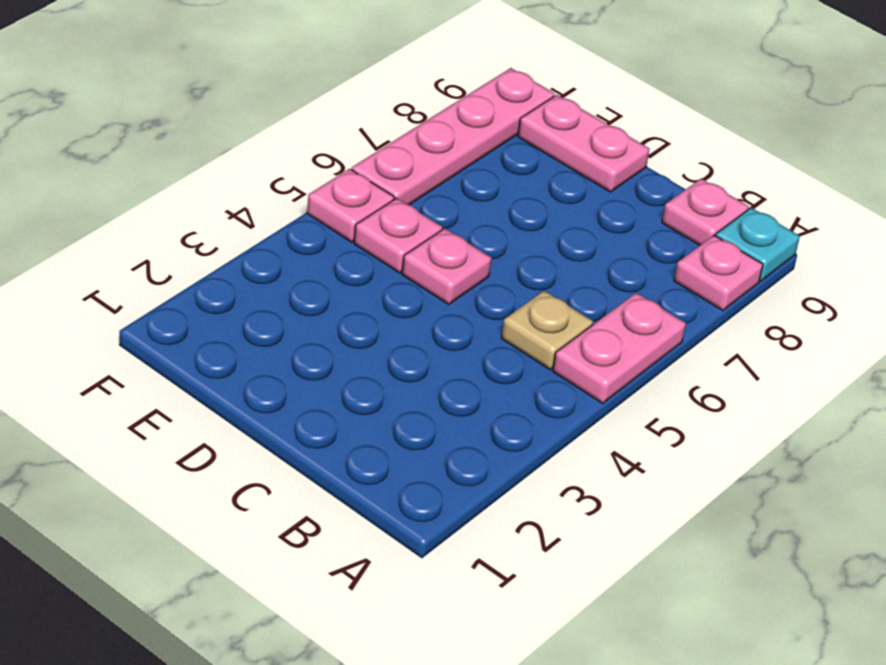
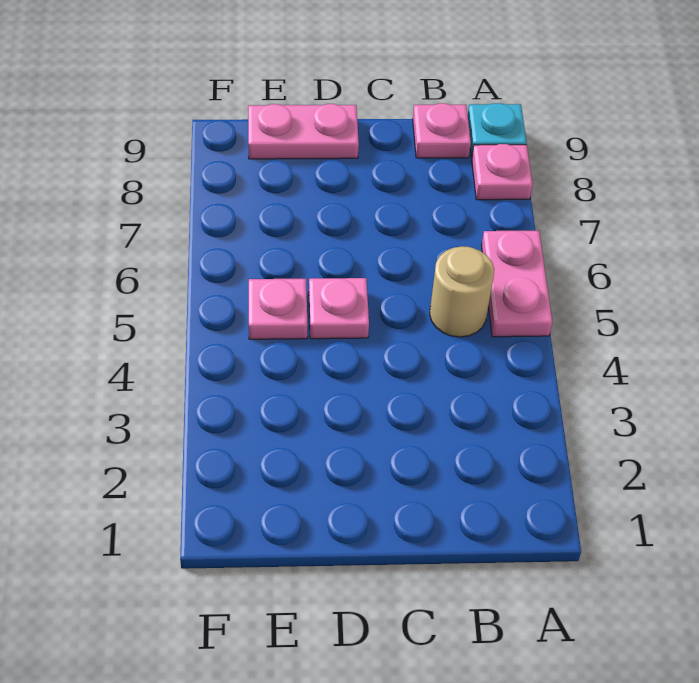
tan plate B5 level 1 -> tan round brick B5 level 1
pink plate F5 level 1 -> none
pink plate F6:F9 level 1 -> none

